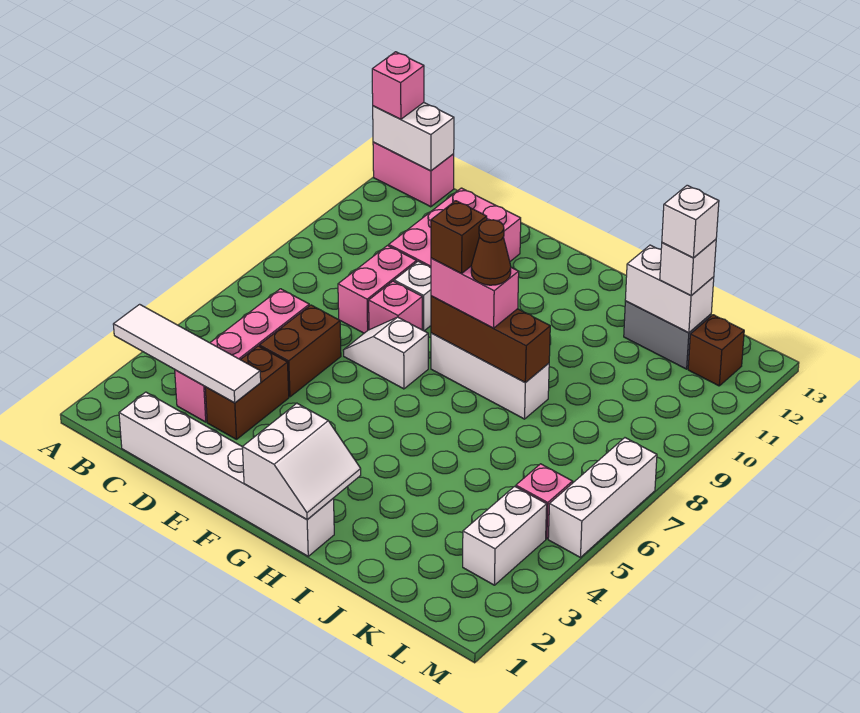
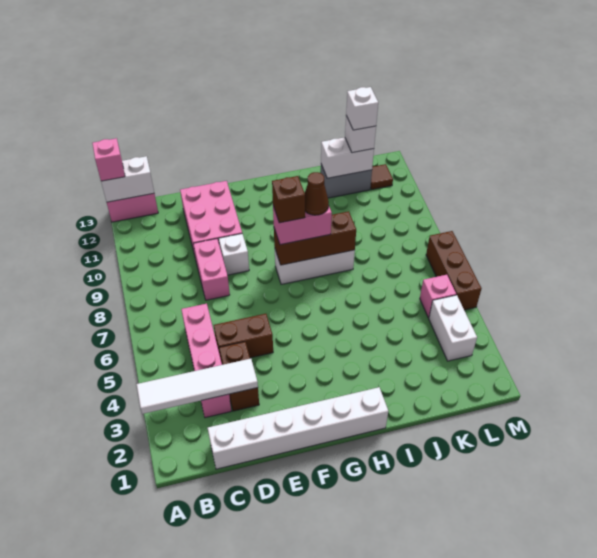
brown brick D5:D6 level 1 -> brown brick D5:E5 level 1
white slope E7:F7 level 1 top F -> none
pink brick E8 level 1 -> none
white slope G1:H2 level 2 top G -> none
brown brick L12 level 1 -> brown tile L12 level 1
white brick M5:M7 level 1 -> brown brick M5:M7 level 1

